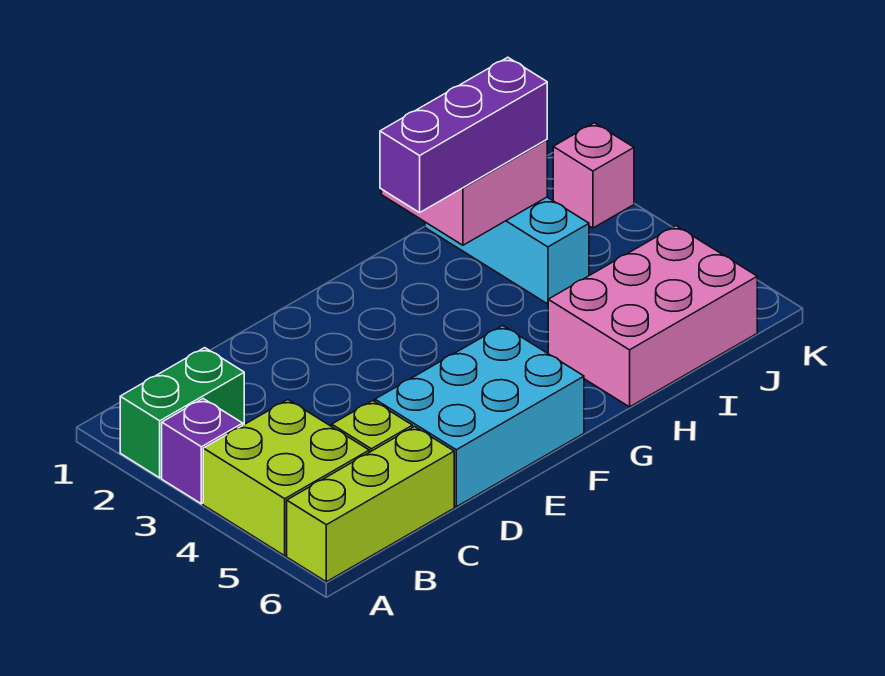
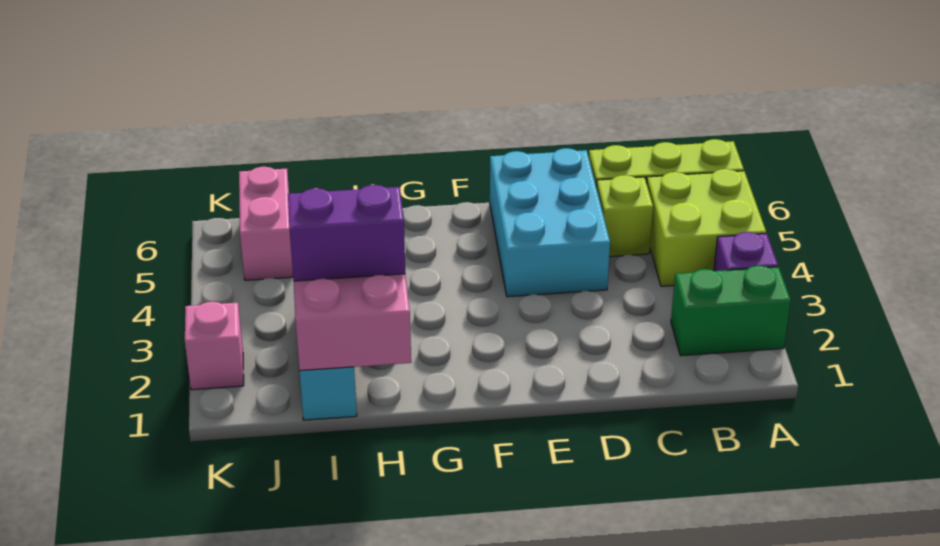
cyan brick D5:F6 level 1 -> cyan brick D4:E6 level 1
purple brick G2:I2 level 3 -> purple brick H2:I2 level 3
pink brick H5:J6 level 1 -> pink brick J5:J6 level 1

